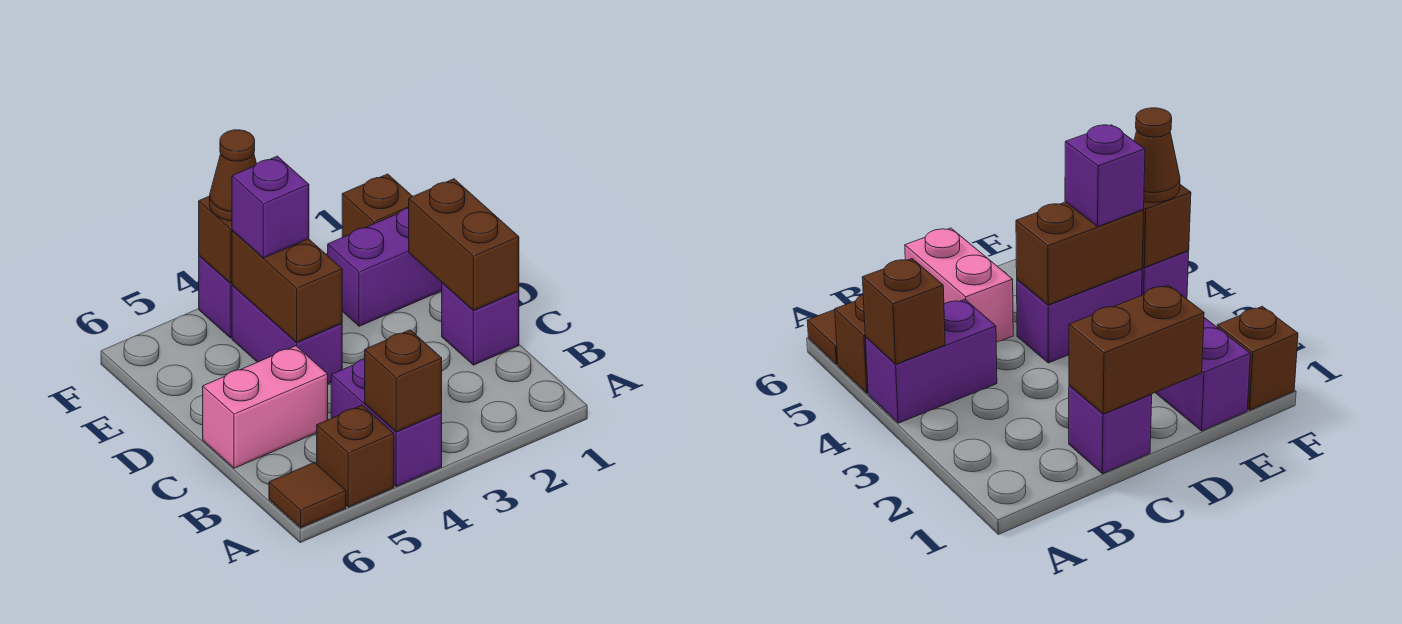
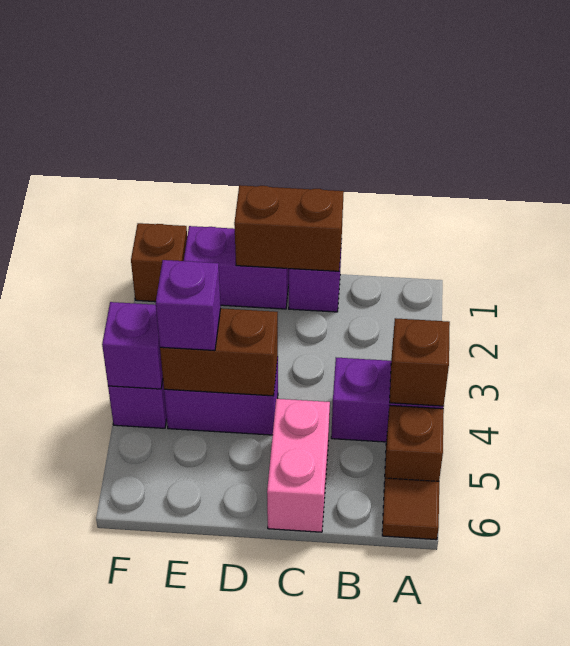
purple brick E1:E2 level 1 -> purple brick D1:E1 level 1
brown brick F4 level 2 -> purple brick F4 level 2
brown cone F4 level 3 -> none

